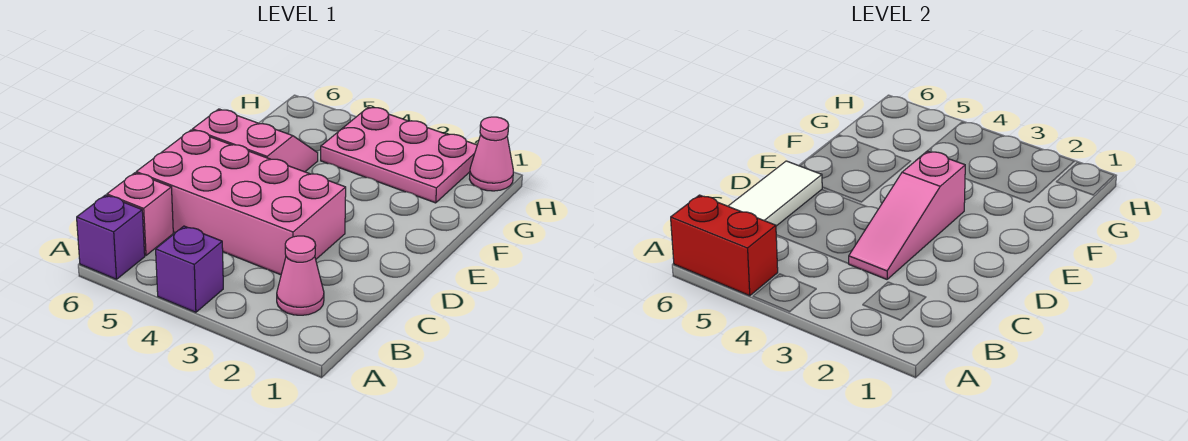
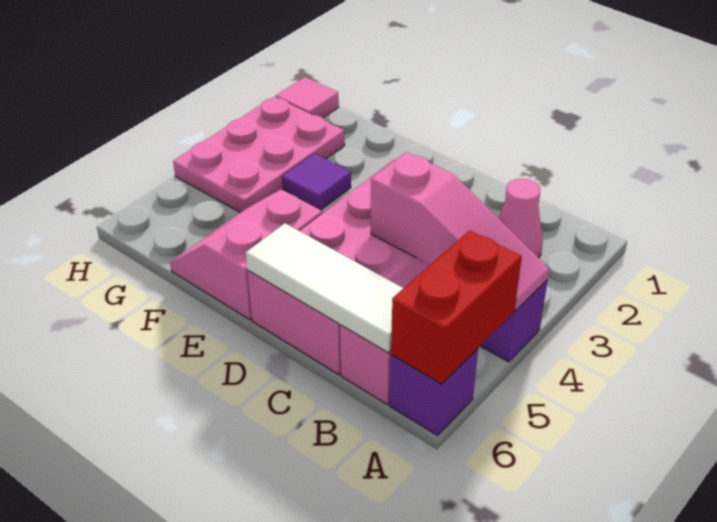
pink slope C3:E3 level 2 top E -> pink slope A4:C4 level 2 top C
none -> purple tile F3 level 1
pink cone H1 level 1 -> pink tile H1 level 1

